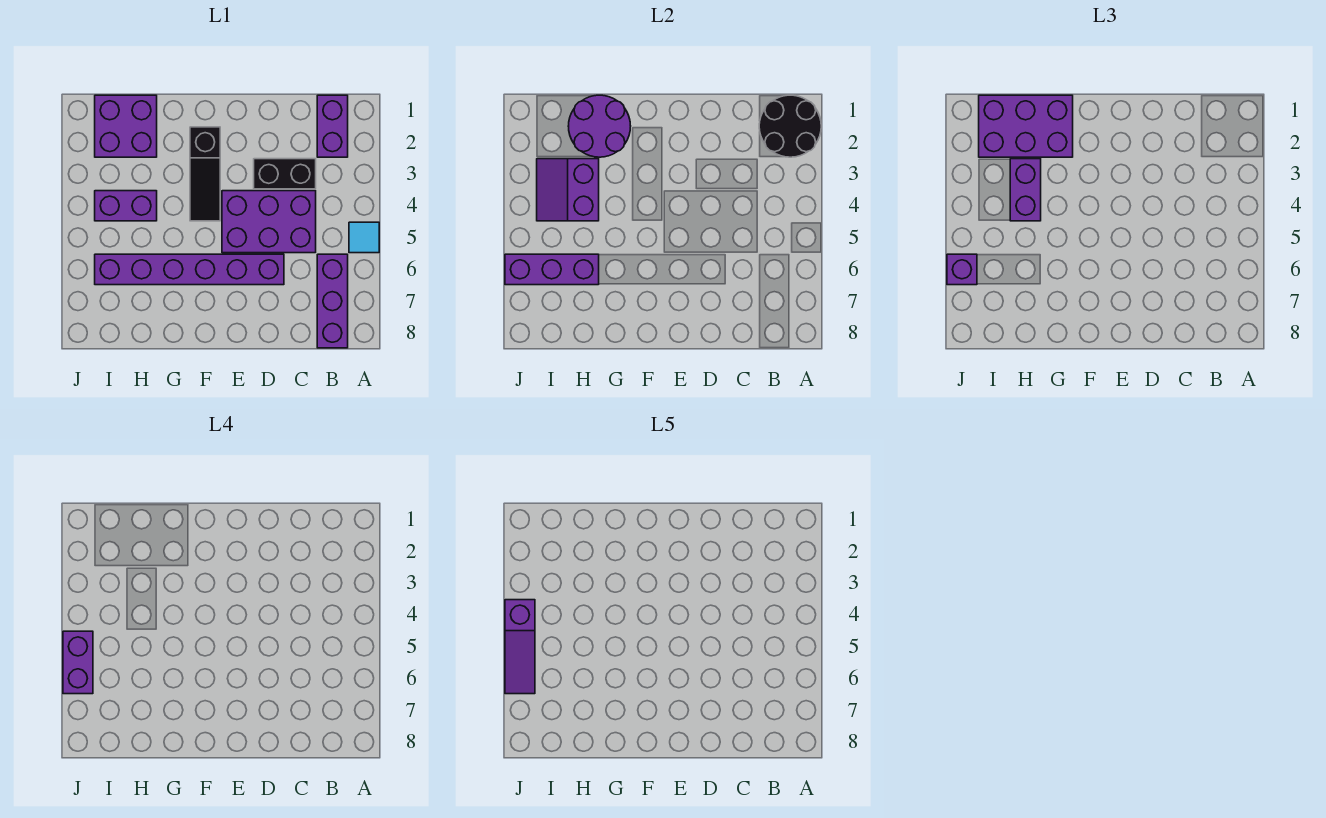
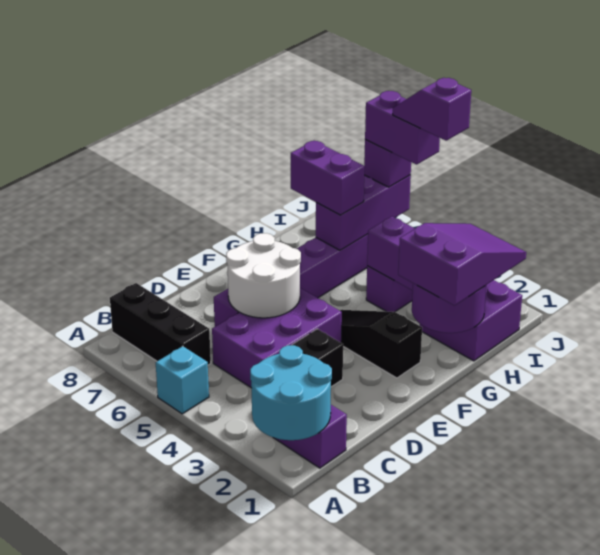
black round brick A1:B2 level 2 -> cyan round brick A1:B2 level 2
cyan tile A5 level 1 -> cyan brick A5 level 1
purple brick B6:B8 level 1 -> black brick B6:B8 level 1
black brick C3:D3 level 1 -> black brick D3 level 1
none -> white round brick D5:E6 level 2
purple brick G1:I2 level 3 -> purple slope G1:I2 level 3 top G
purple brick H3:H4 level 3 -> purple brick H6:H7 level 3
purple slope J4:J6 level 5 top 4 -> purple slope J4:J5 level 5 top 4

